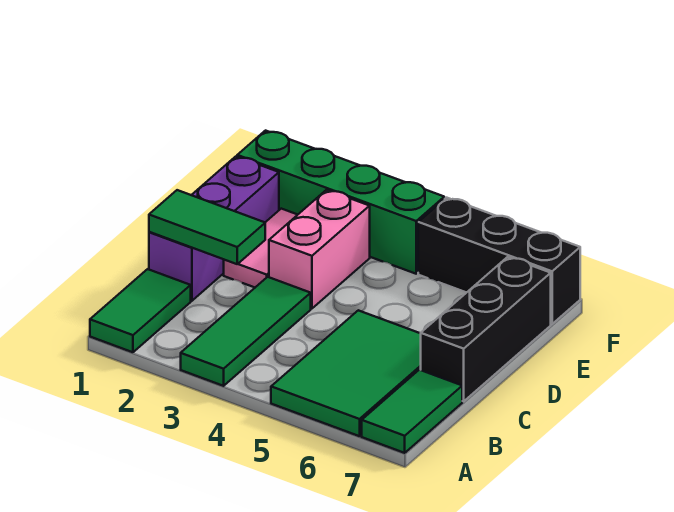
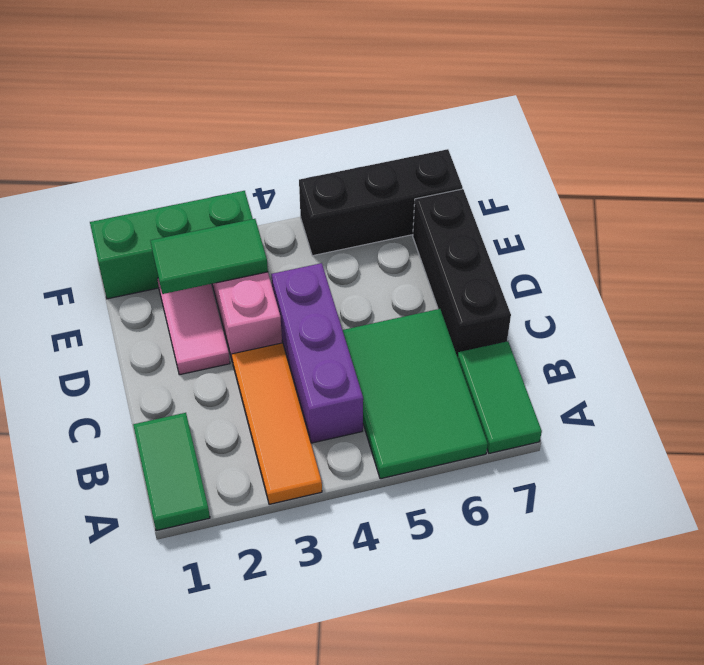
green tile A3:C3 level 1 -> orange tile A3:C3 level 1
purple brick C1:E1 level 1 -> purple brick B4:D4 level 1
green tile C1:C2 level 2 -> green tile E2:E3 level 2
green brick F1:F4 level 1 -> green brick F1:F3 level 1

